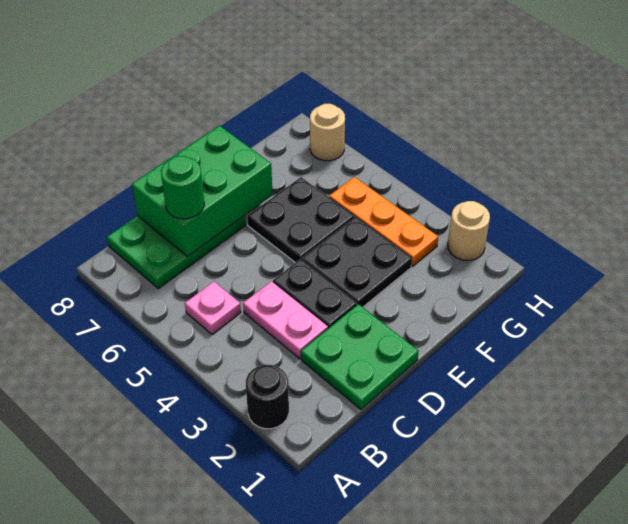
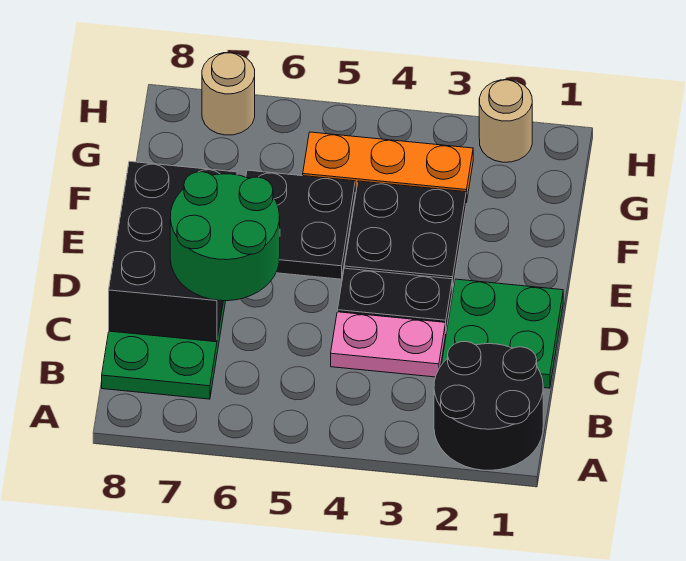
black round brick A2 level 1 -> black round brick A1:B2 level 1
pink plate B5 level 1 -> none
green brick C7:E8 level 2 -> black brick C7:E8 level 2
green round brick C7 level 3 -> green round brick C6:D7 level 3

